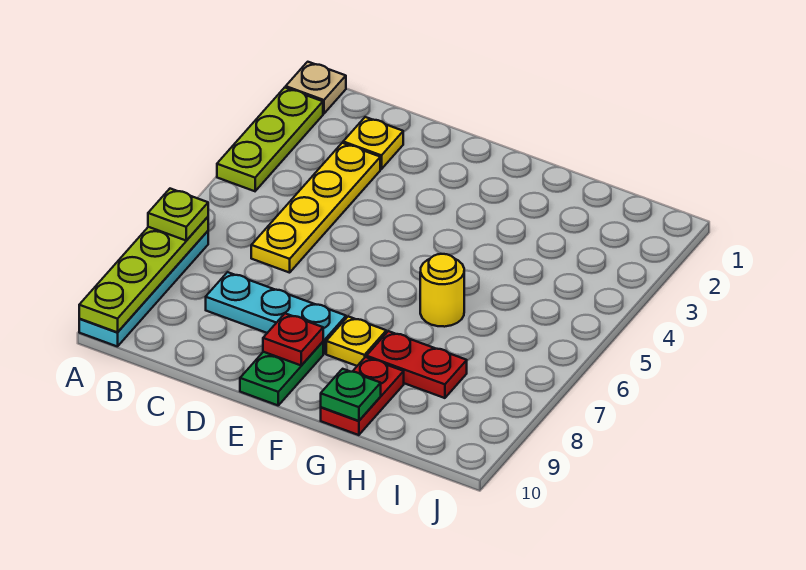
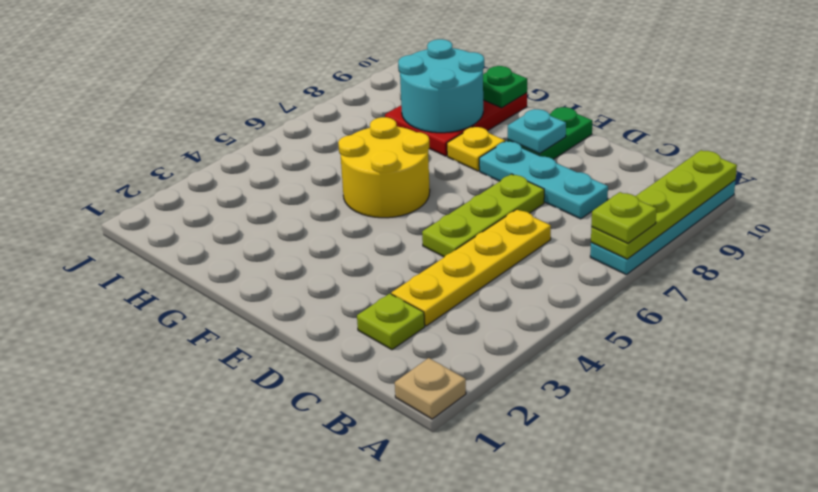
lime plate A2:A4 level 1 -> lime plate D5:D7 level 1
yellow plate C2 level 1 -> lime plate C2 level 1
red plate E9 level 2 -> cyan plate E9 level 2
yellow round brick G6 level 1 -> yellow round brick F5:G6 level 1
none -> cyan round brick G8:H9 level 2

